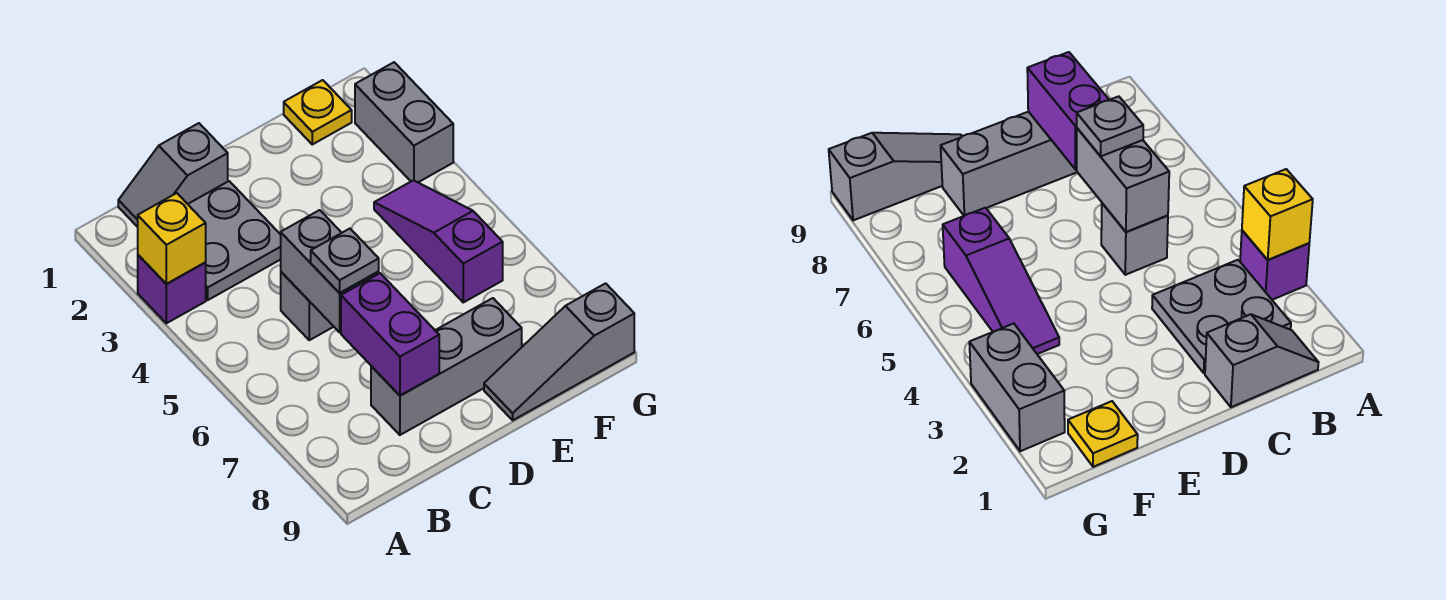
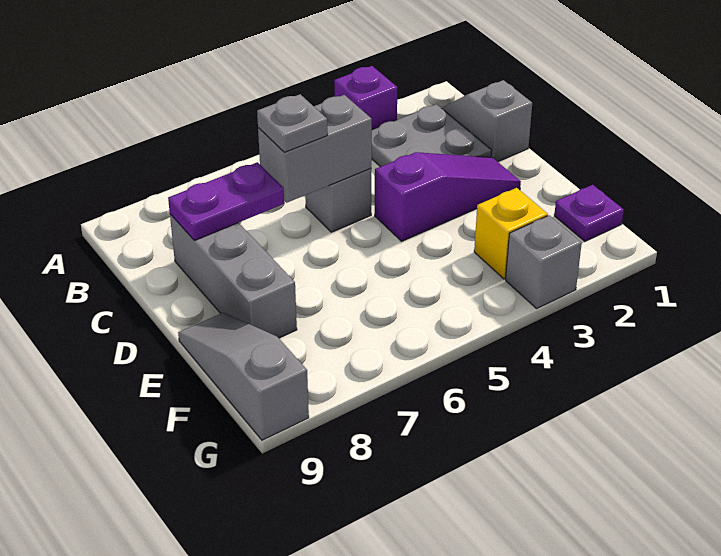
yellow brick A3 level 2 -> yellow brick F3 level 1
purple brick C7:C8 level 2 -> purple plate C7:C8 level 2
yellow plate F1 level 1 -> purple plate F1 level 1
purple slope F4:F6 level 1 top 6 -> purple slope D2:D4 level 1 top 4
grey brick G2:G3 level 1 -> grey brick G3 level 1

